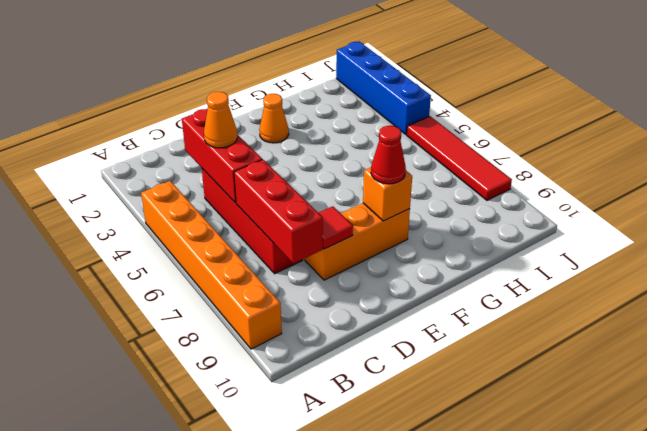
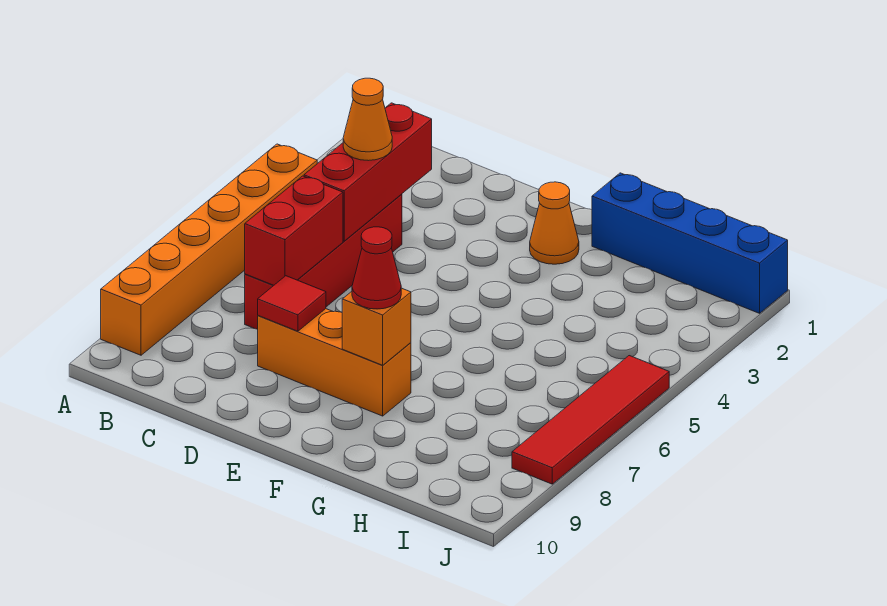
red brick C6:C8 level 2 -> red brick C6:C7 level 2
blue brick J1:J4 level 1 -> blue brick G1:J1 level 1

